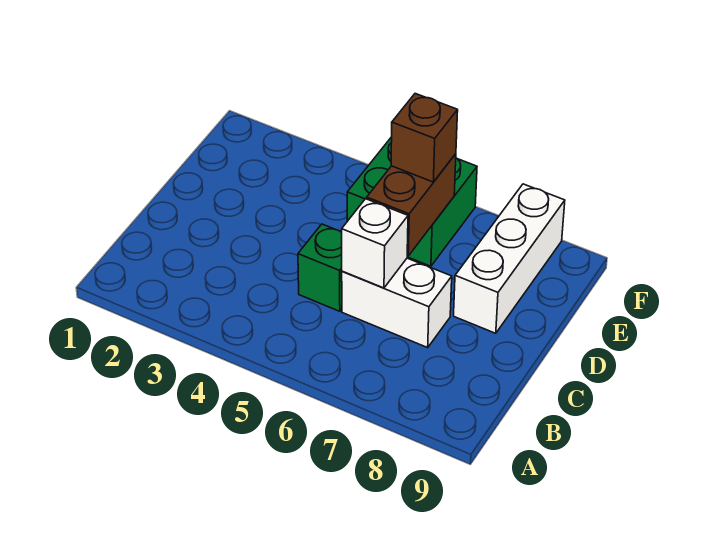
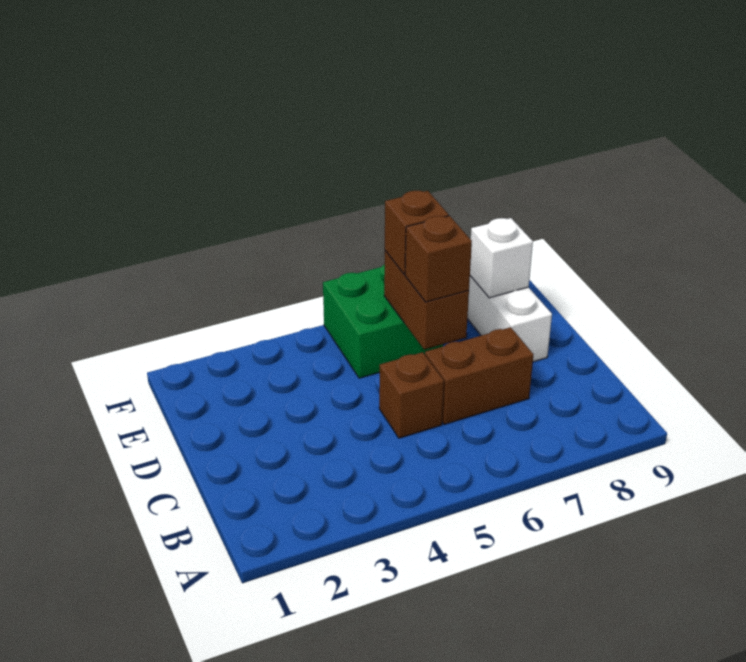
green brick C5 level 1 -> brown brick C5 level 1
white brick C6:C7 level 1 -> brown brick C6:C7 level 1
white brick C6 level 2 -> white brick E8 level 2
none -> brown brick D6 level 3

